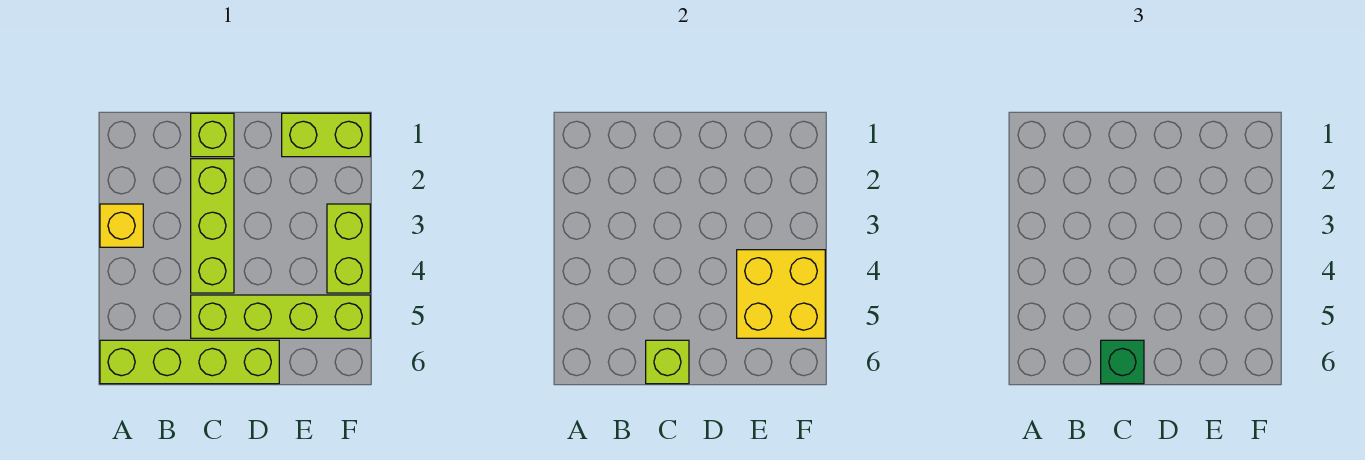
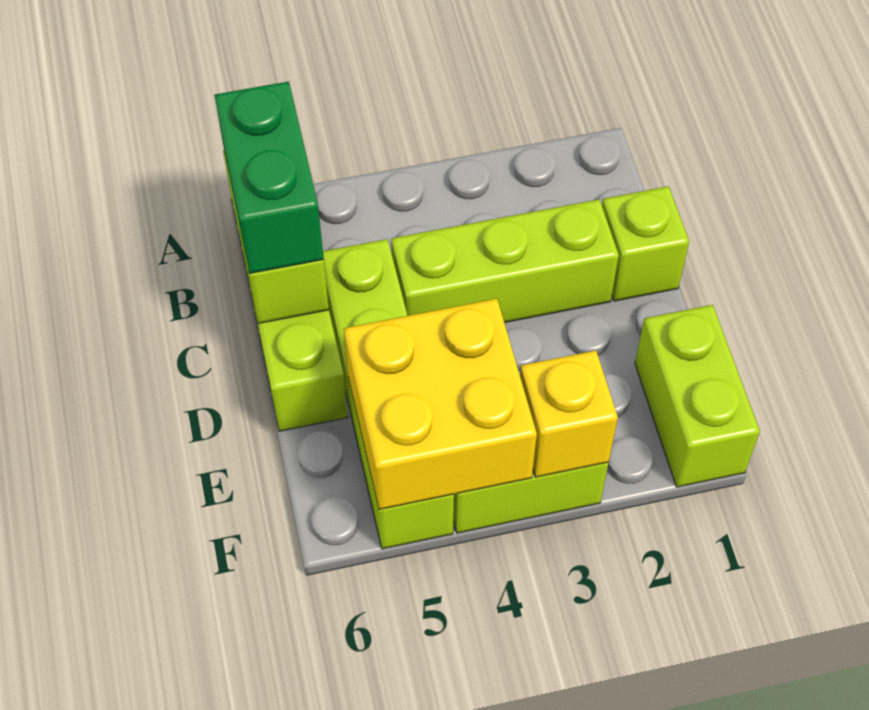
yellow brick A3 level 1 -> yellow brick F3 level 2
green brick C6 level 3 -> green brick B6:C6 level 3

